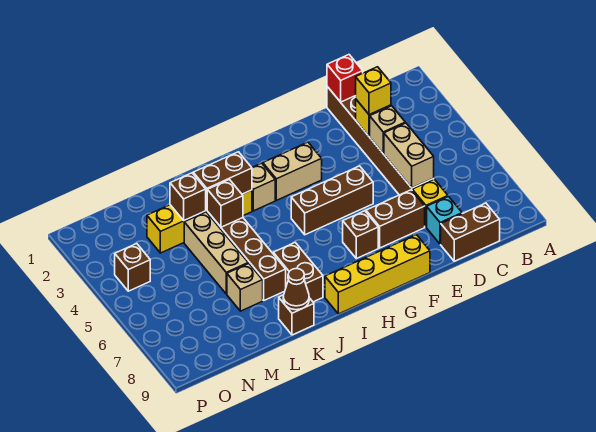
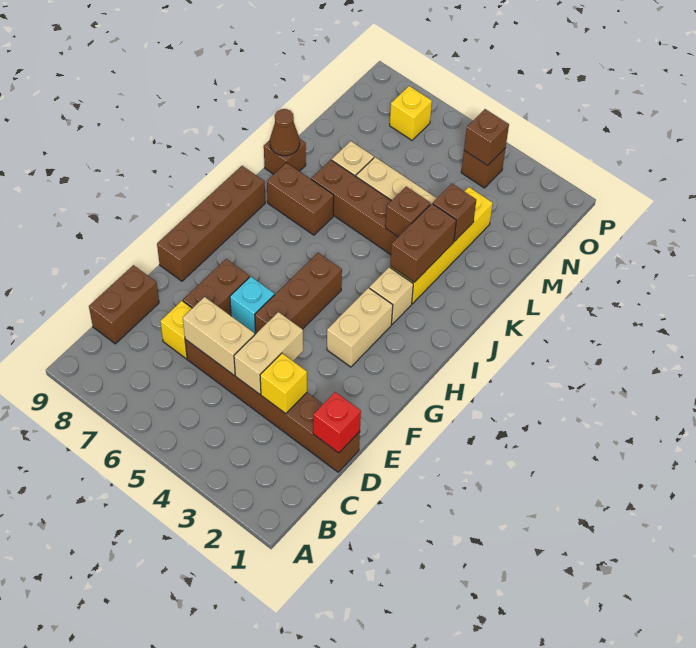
yellow brick D3 level 3 -> yellow brick O7 level 1
tan brick D4 level 2 -> tan brick D4:E4 level 2
cyan brick D8 level 1 -> cyan brick F6 level 1
yellow brick F9:I9 level 1 -> brown brick F9:I9 level 1
brown brick G7 level 1 -> brown brick O4 level 2

